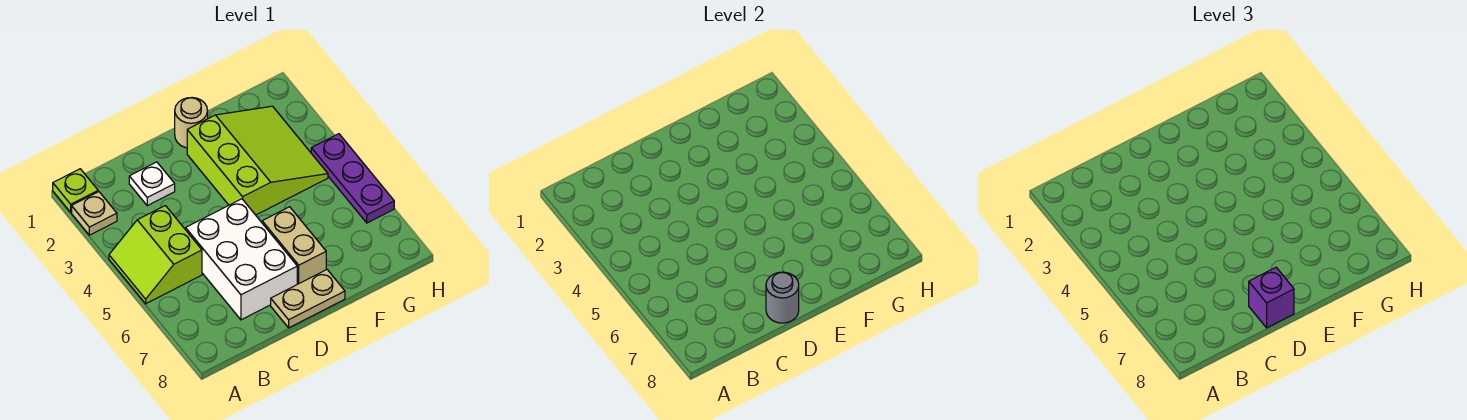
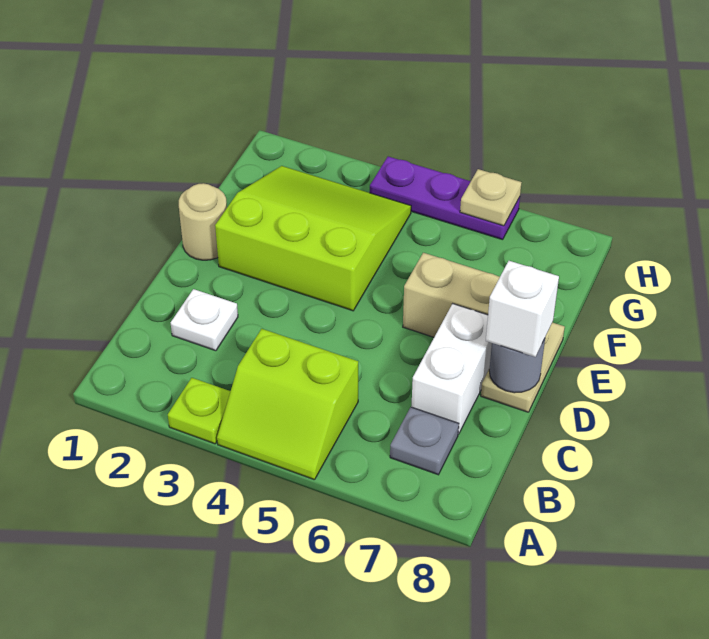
lime plate A1 level 1 -> lime plate A3 level 1
tan plate A2 level 1 -> tan plate H6 level 2
none -> grey plate B7 level 1
white brick C5:D7 level 1 -> white brick C7:D7 level 1
purple brick D8 level 3 -> white brick D8 level 3

